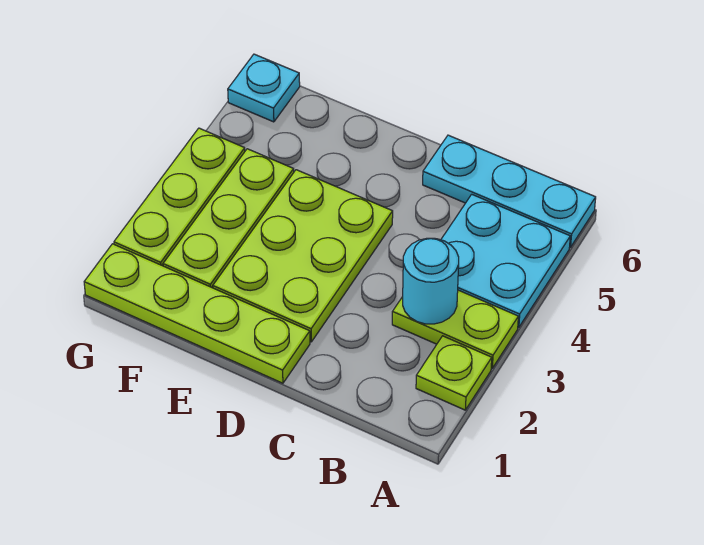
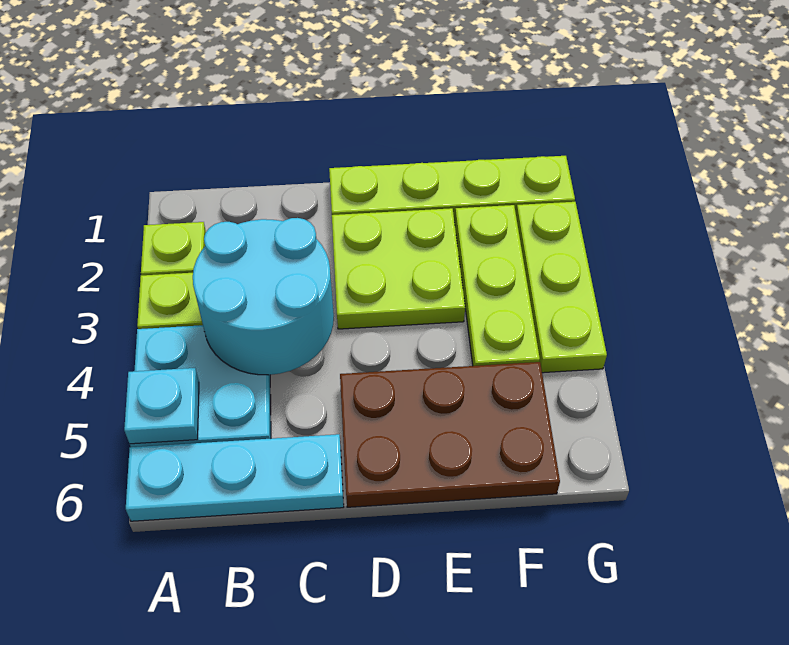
cyan round brick B3 level 2 -> cyan round brick B3:C4 level 2
lime plate D2:E4 level 1 -> lime plate D2:E3 level 1
none -> brown plate D5:F6 level 1
cyan plate G6 level 1 -> cyan plate A5 level 2

